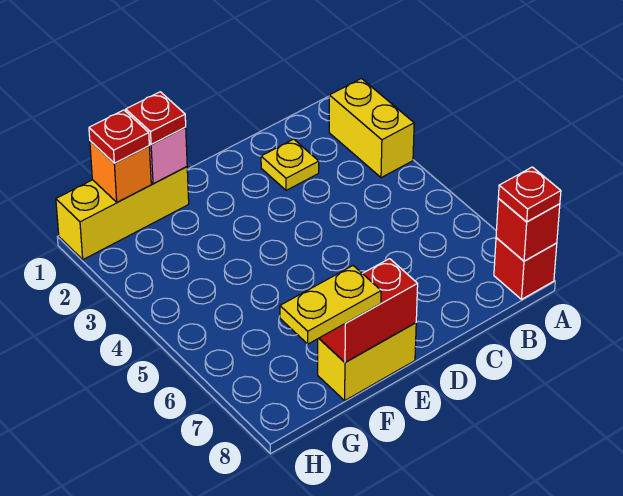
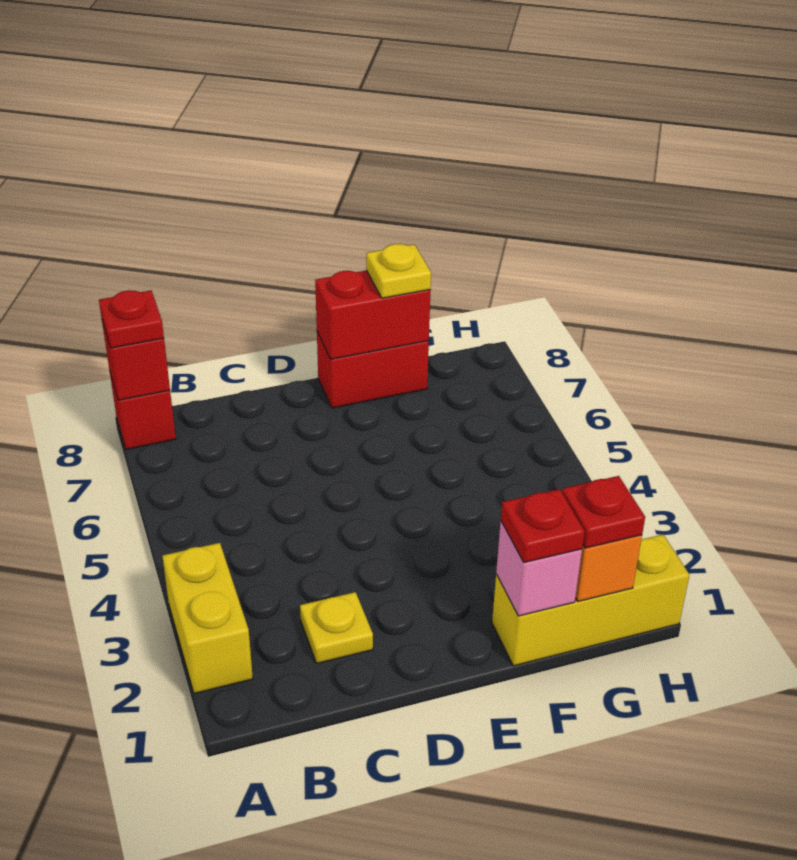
yellow brick E8:F8 level 1 -> red brick E8:F8 level 1
yellow plate F8:G8 level 3 -> yellow plate F8 level 3

